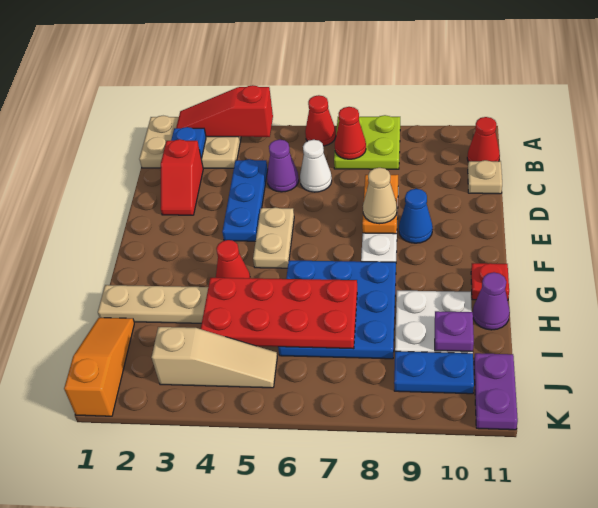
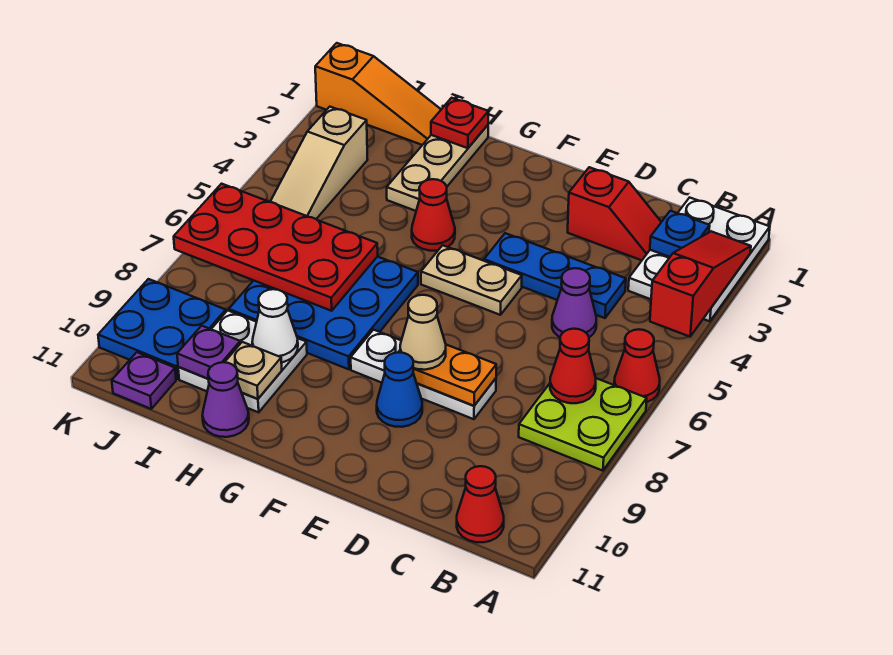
tan plate A1:B3 level 1 -> white plate A1:B3 level 1
red slope C2:D2 level 1 top C -> red slope C2:D2 level 1 top D
white cone C6 level 1 -> white cone H9 level 2
tan plate C11 level 1 -> tan plate H10 level 2
red plate G11 level 1 -> red plate H1 level 2
red plate H4:I7 level 2 -> red plate H6:K7 level 2
blue plate J9:J10 level 1 -> blue plate J9:K10 level 1
purple plate J11:K11 level 1 -> purple plate J11 level 1

